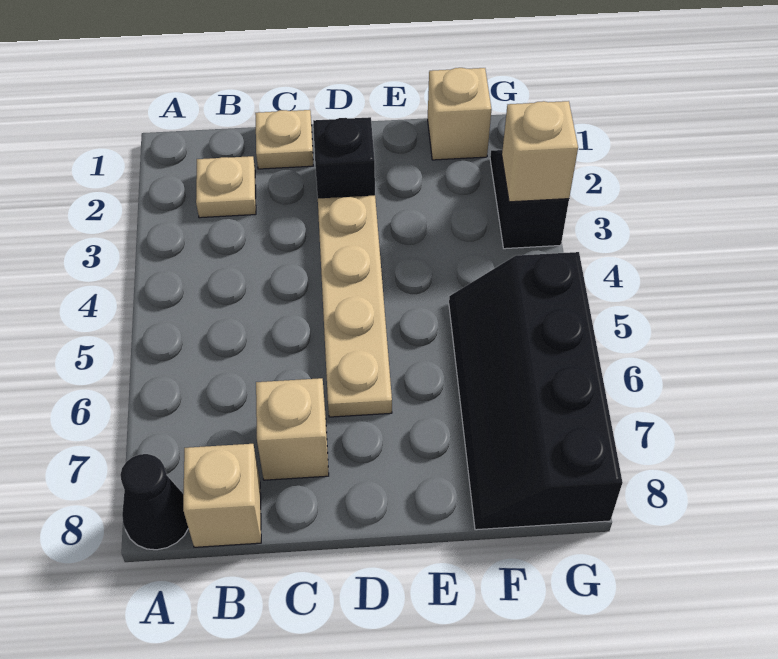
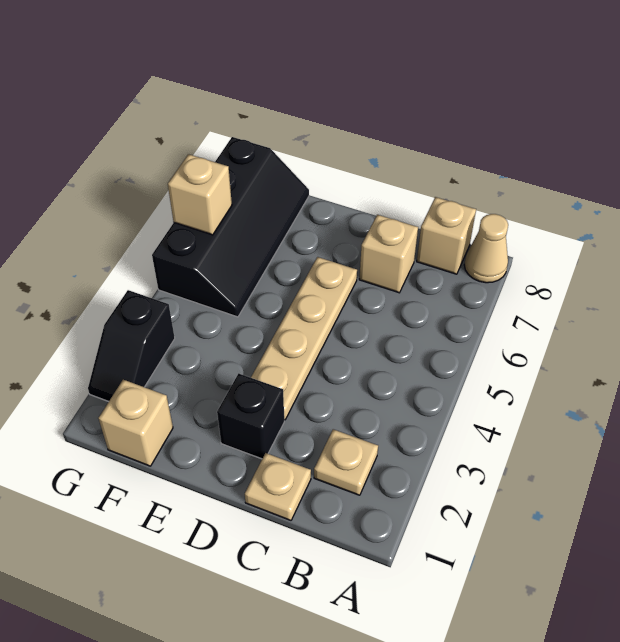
black cone A8 level 1 -> tan cone A8 level 1
tan brick G3 level 2 -> tan brick G6 level 2

